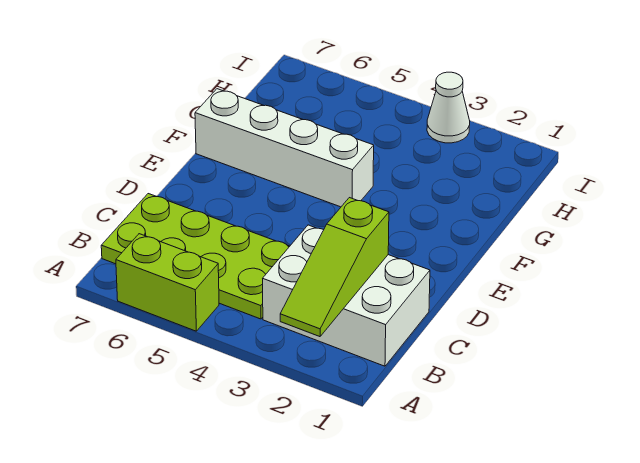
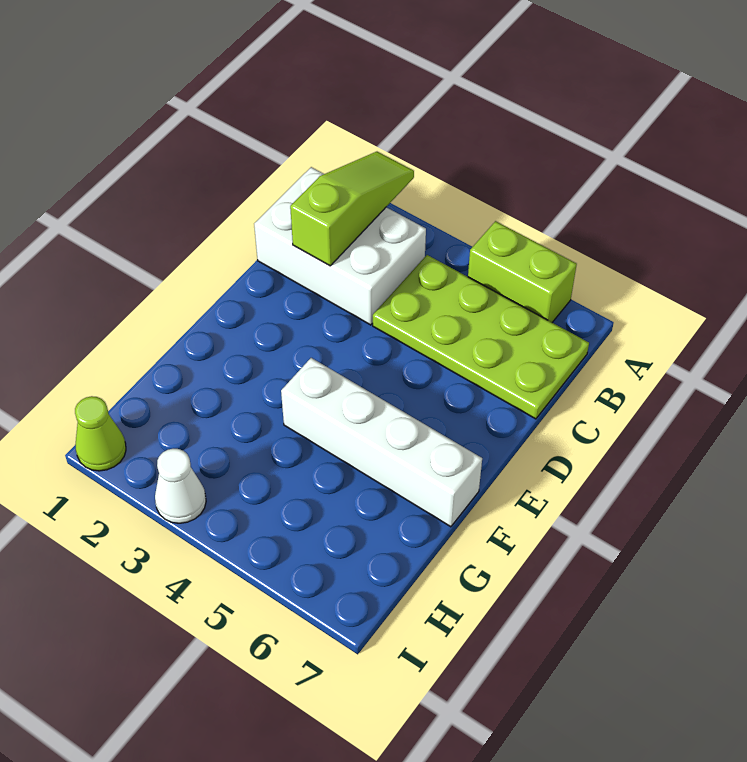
none -> lime cone I1 level 1

